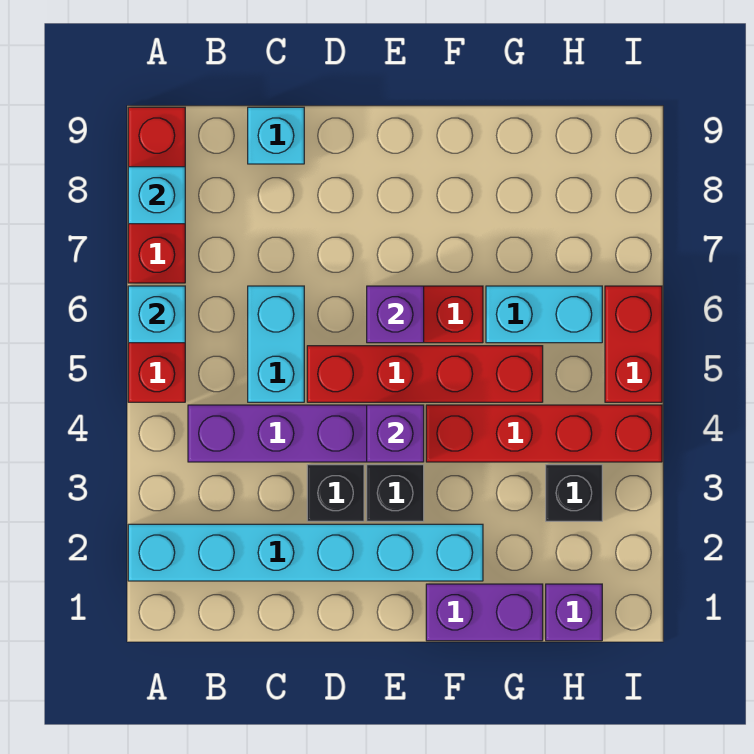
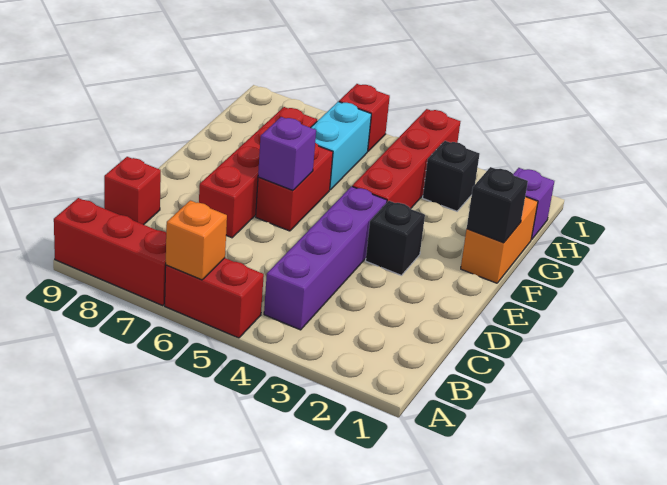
cyan brick A2:F2 level 1 -> none
cyan brick A6 level 2 -> orange brick A6 level 2
cyan brick A8 level 2 -> none
cyan brick C5:C6 level 1 -> none
cyan brick C9 level 1 -> red brick C9 level 1
black brick D3 level 1 -> black brick F1 level 2
red brick D5:G5 level 1 -> red brick D7:G7 level 1
purple brick E4 level 2 -> none
purple brick F1:G1 level 1 -> orange brick F1:G1 level 1
red brick I5:I6 level 1 -> red brick I6 level 1

